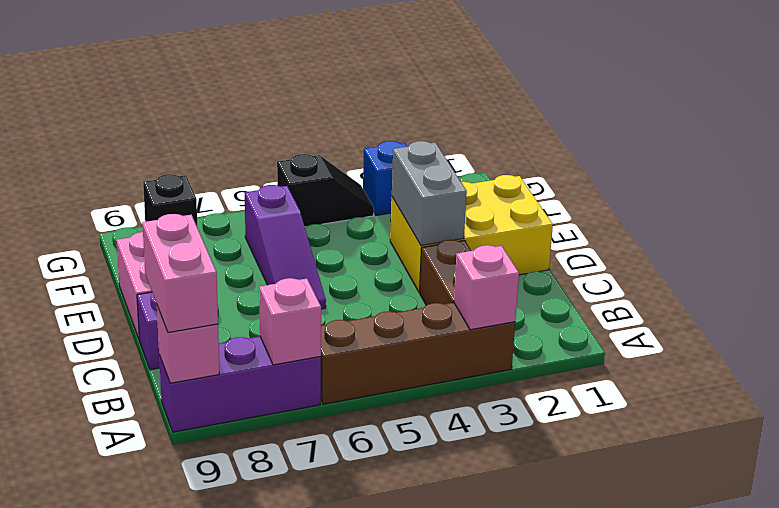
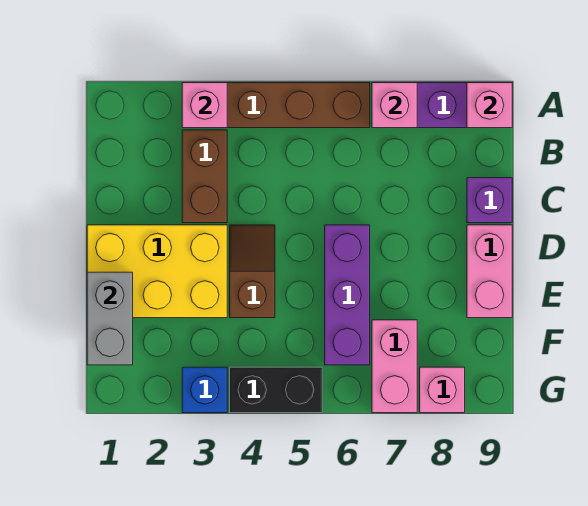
pink brick A9:B9 level 3 -> pink brick F7:G7 level 1
grey brick D3:E3 level 2 -> grey brick E1:F1 level 2
none -> brown slope D4:E4 level 1 top E
purple slope D6:F6 level 1 top F -> purple brick D6:F6 level 1
black slope G4:G5 level 1 top 5 -> black brick G4:G5 level 1
black brick G8 level 1 -> pink brick G8 level 1

